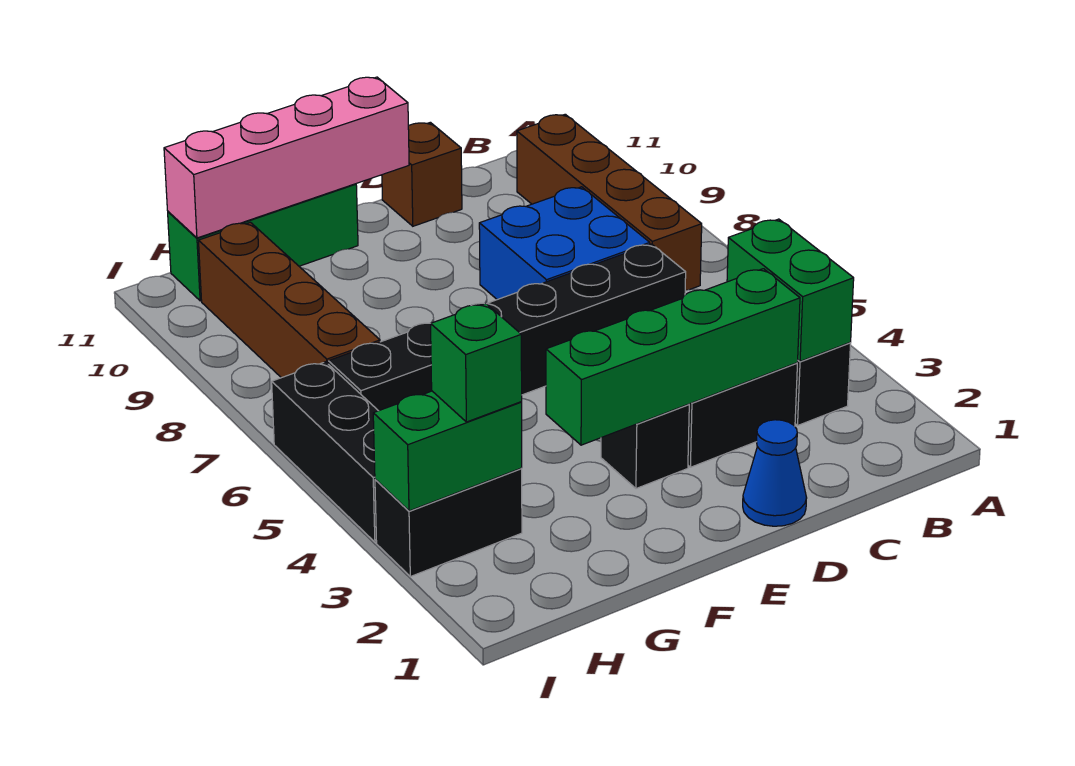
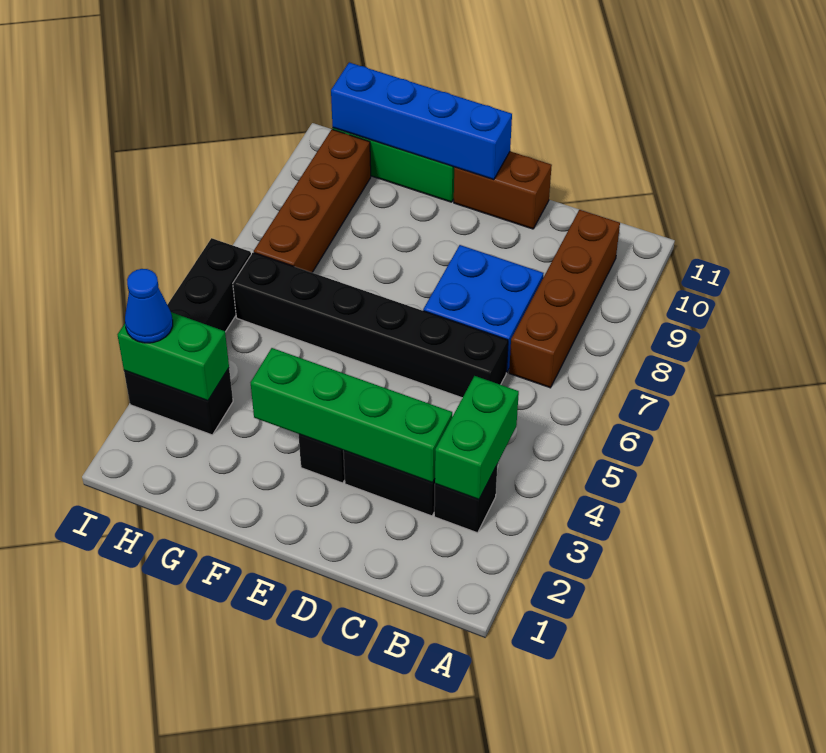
blue cone D1 level 1 -> blue cone I3 level 3
brown brick D11 level 1 -> brown brick D11:E11 level 1
pink brick E11:H11 level 2 -> blue brick E11:H11 level 2
green brick H3 level 3 -> none

